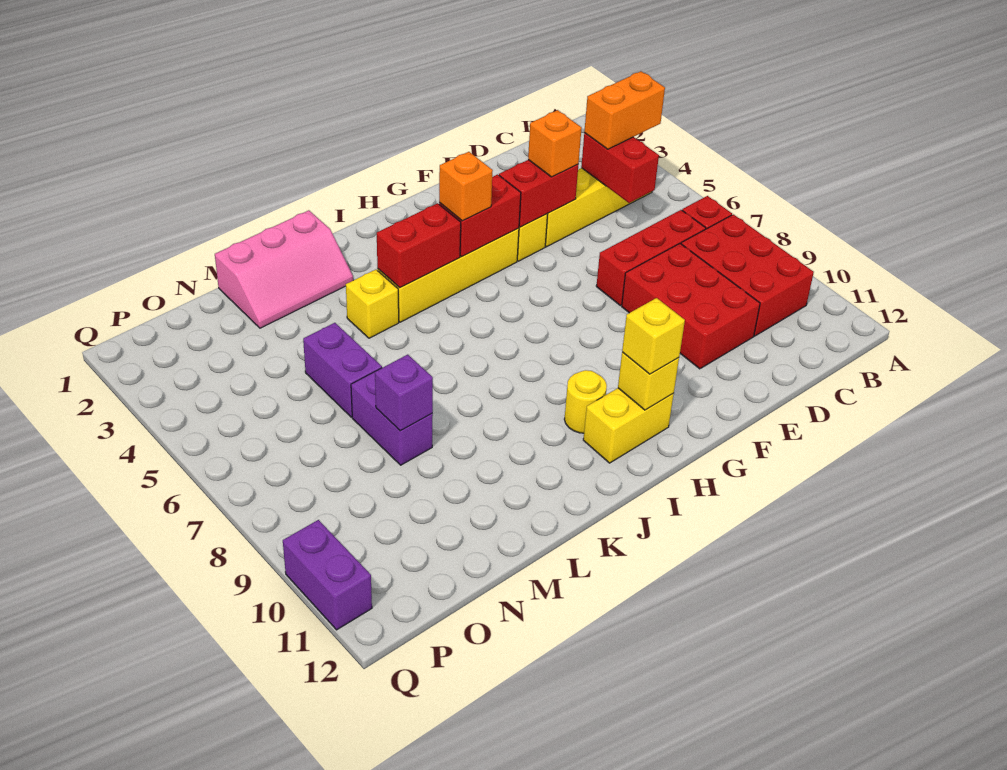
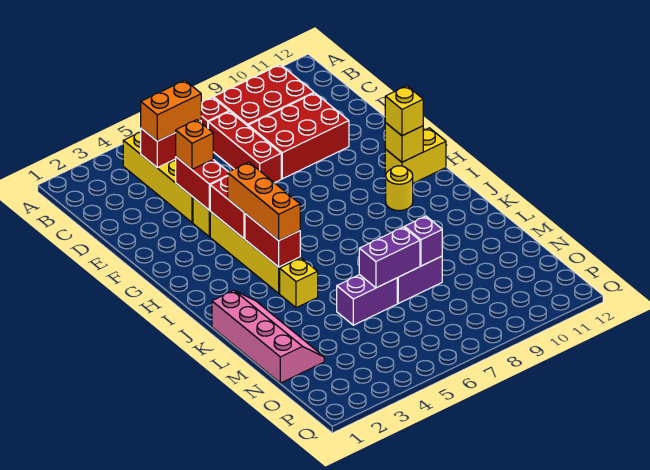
orange brick B4:C4 level 3 -> orange brick C4:C5 level 3
orange brick H4 level 3 -> orange brick H4:J4 level 3
yellow brick H11:I11 level 1 -> yellow brick H11:H12 level 1
pink slope K1:M2 level 1 top 1 -> pink slope K1:N2 level 1 top 1
purple brick Q10:Q11 level 1 -> purple brick M6:M7 level 2

